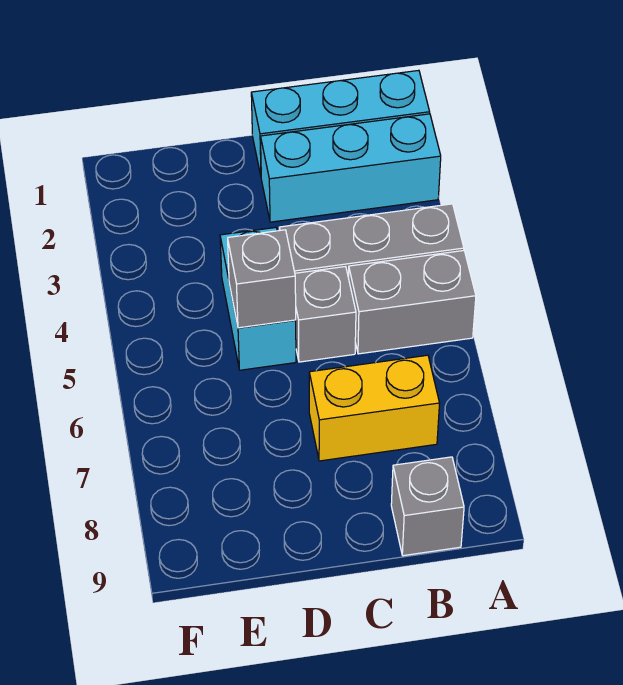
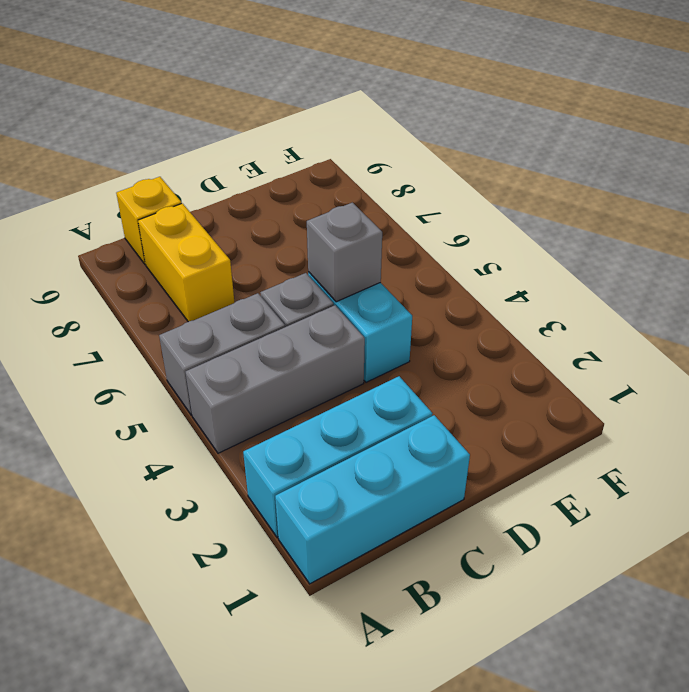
yellow brick B7:C7 level 1 -> yellow brick B7:B8 level 1
grey brick B9 level 1 -> yellow brick B9 level 1

